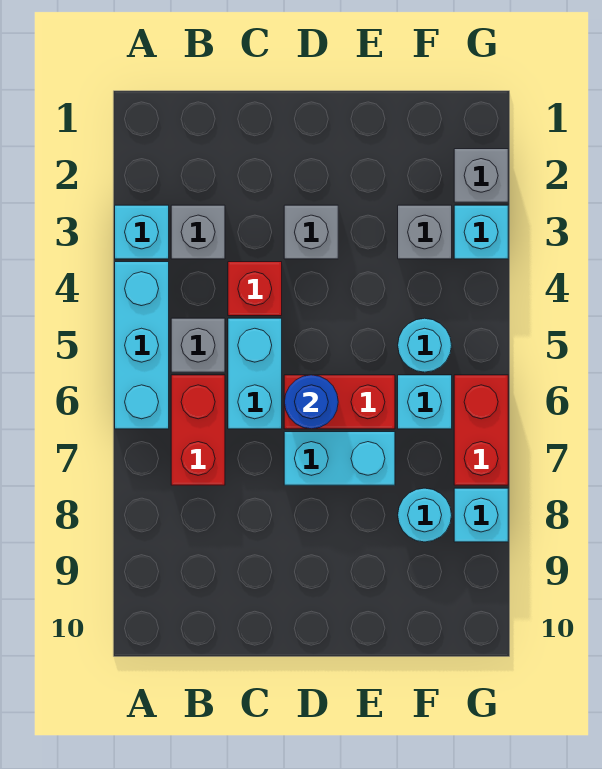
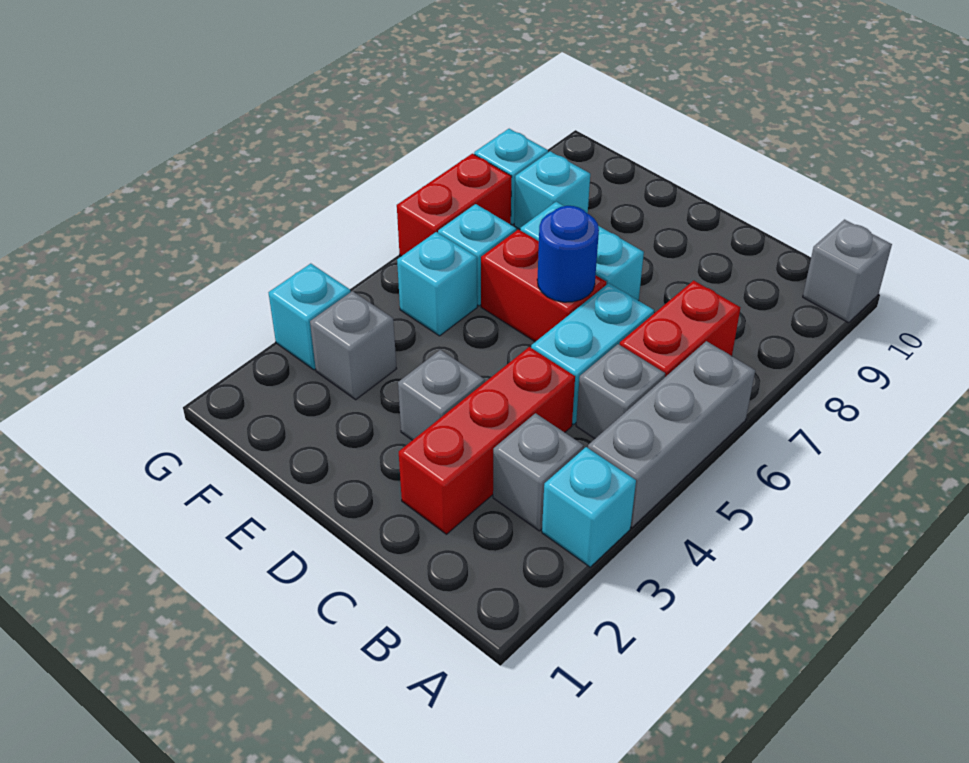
cyan brick A4:A6 level 1 -> grey brick A4:A6 level 1
red brick C4 level 1 -> red brick C2:C4 level 1
cyan round brick F5 level 1 -> cyan brick F5 level 1
cyan round brick F8 level 1 -> cyan brick F8 level 1
grey brick G2 level 1 -> grey brick A10 level 1

